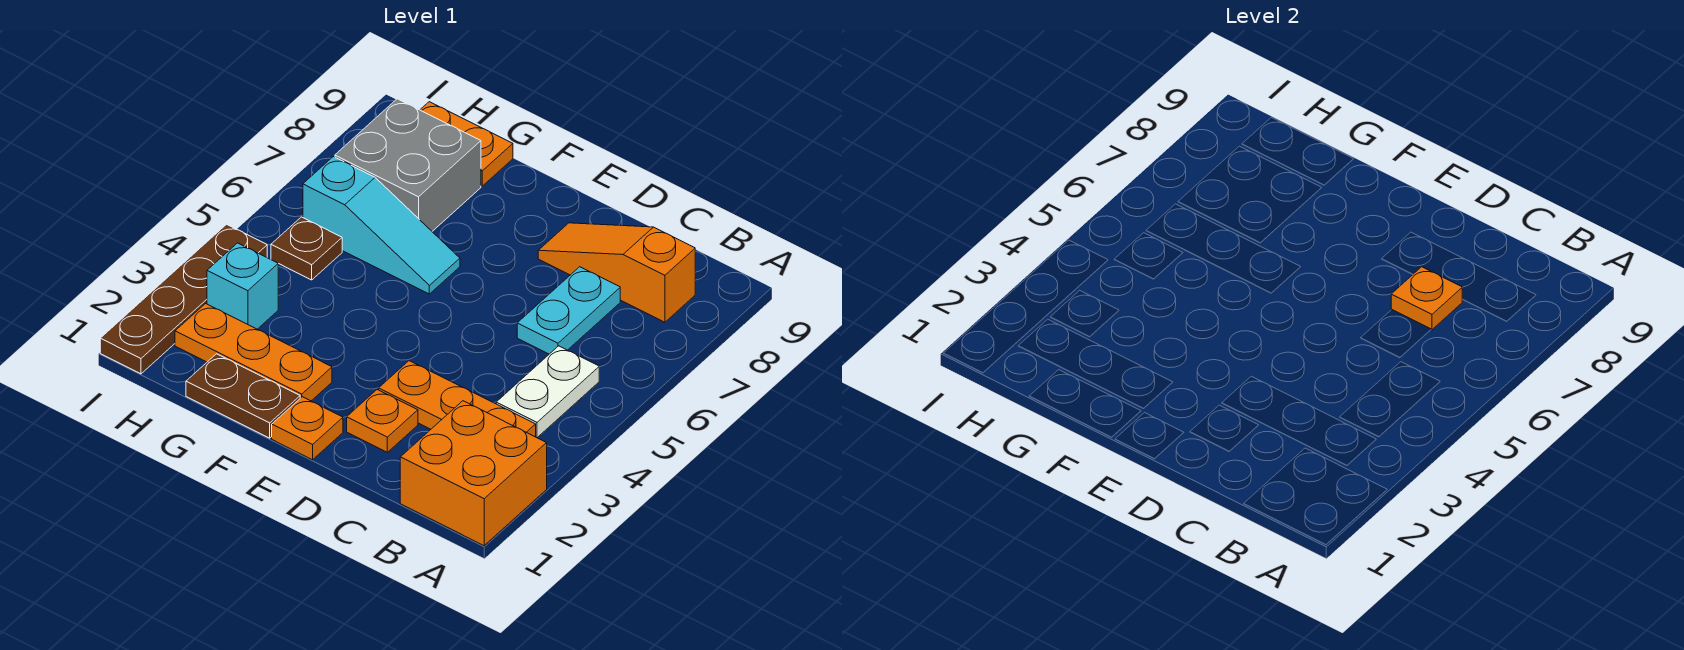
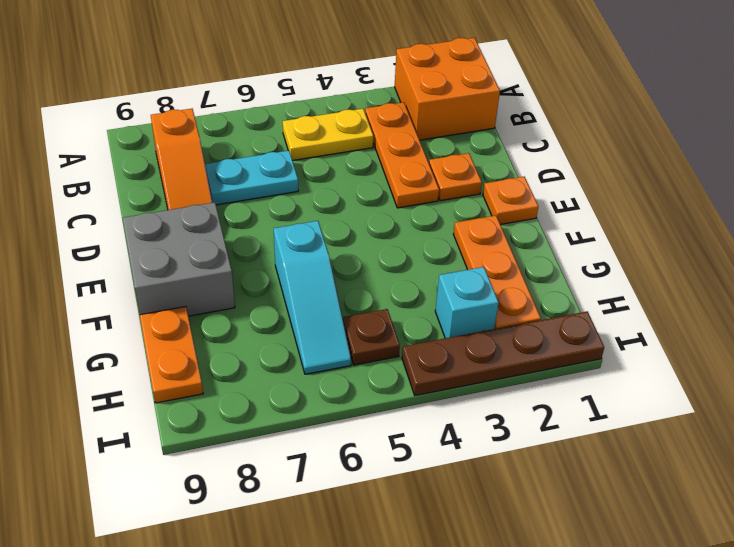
white plate B4:B5 level 1 -> yellow plate B4:B5 level 1
orange plate C7 level 2 -> none
brown plate F1:G1 level 1 -> none
cyan slope F6:H6 level 1 top H -> cyan slope F6:H6 level 1 top F
grey brick G7:H8 level 1 -> grey brick E8:F9 level 1

